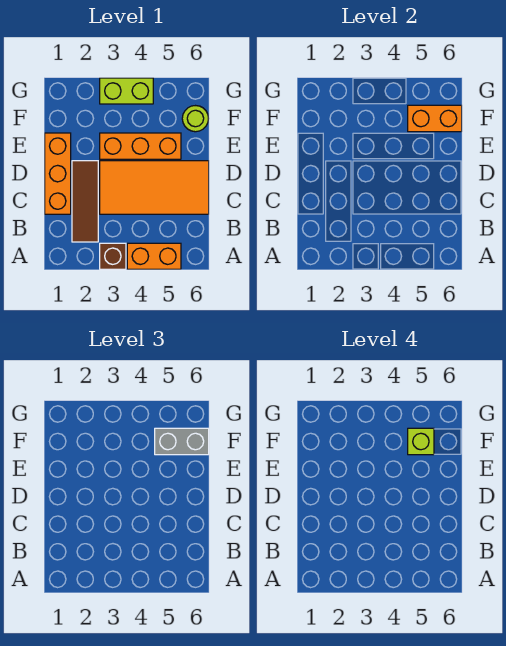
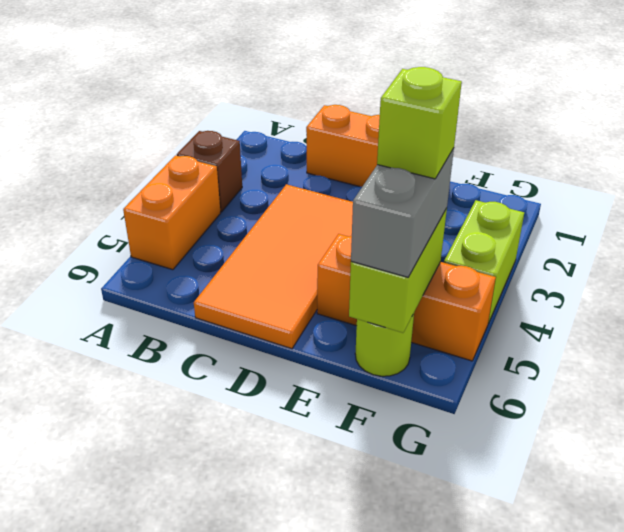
brown tile B2:D2 level 1 -> none
orange brick E3:E5 level 1 -> orange brick E5:G5 level 1
orange brick F5:F6 level 2 -> lime brick F5:F6 level 2

